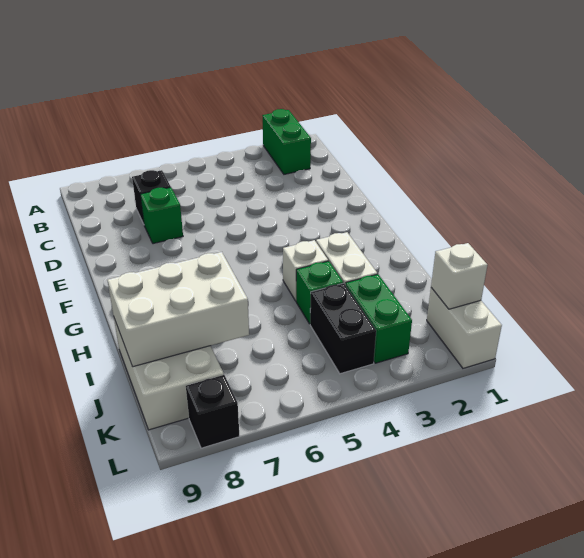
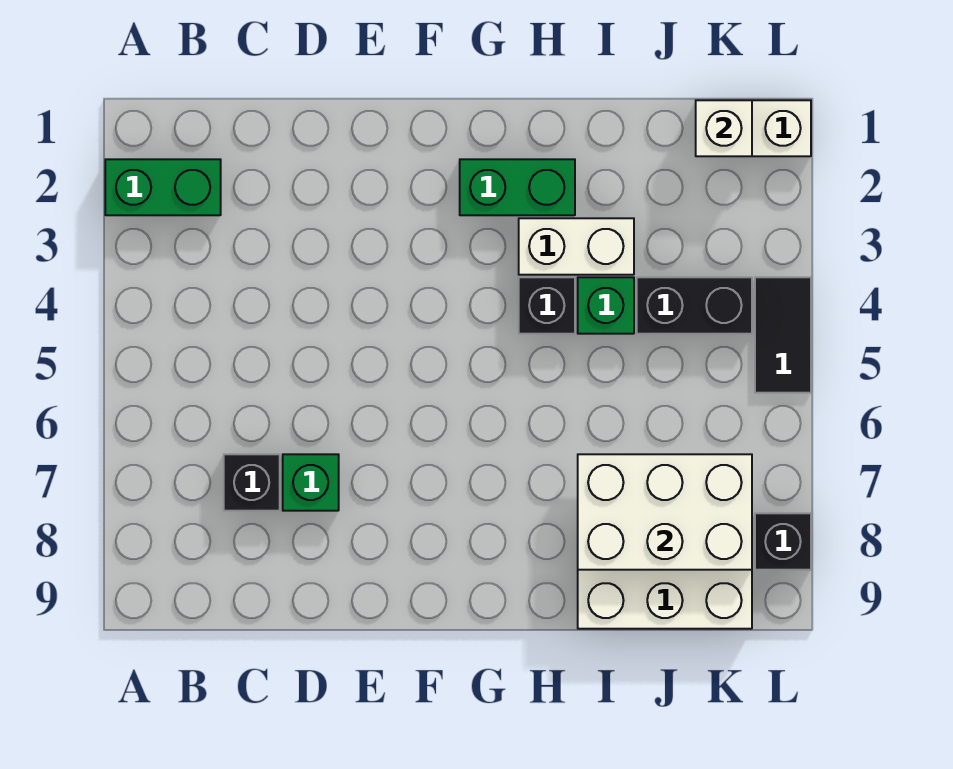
white brick H4 level 1 -> black brick H4 level 1
white brick I7:J9 level 2 -> white brick I7:K8 level 2
green brick J3:K3 level 1 -> green brick G2:H2 level 1
none -> black tile L4:L5 level 1

